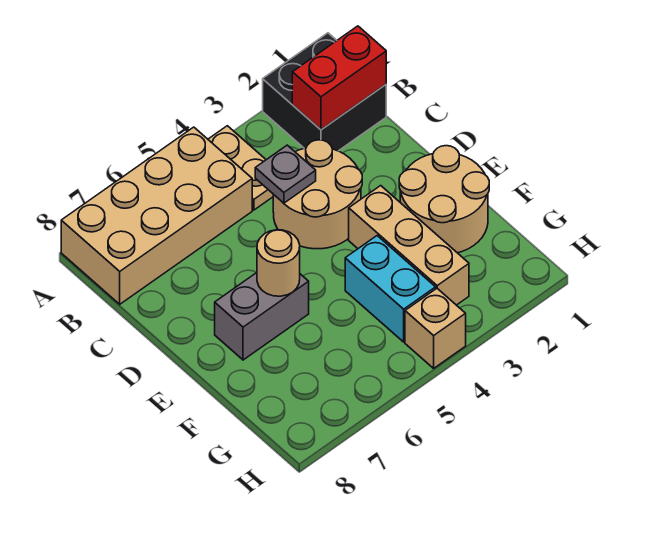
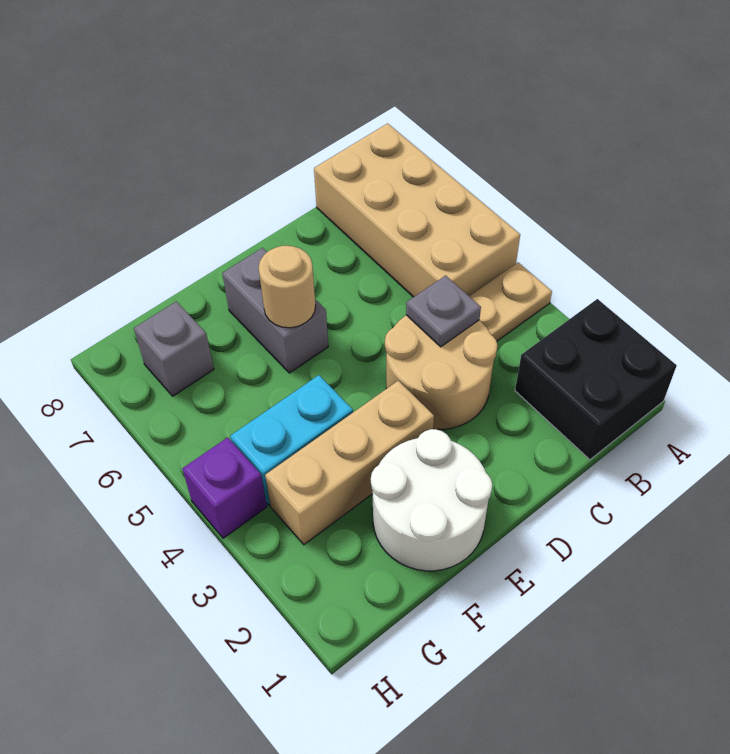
red brick B1:B2 level 2 -> none
tan round brick E1:F2 level 1 -> white round brick E1:F2 level 1
none -> grey brick G7 level 1
tan brick H4 level 1 -> purple brick H4 level 1

